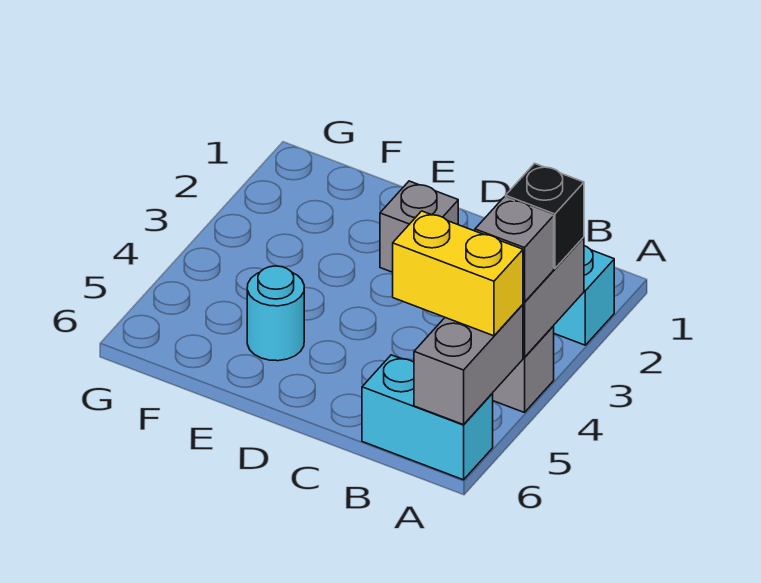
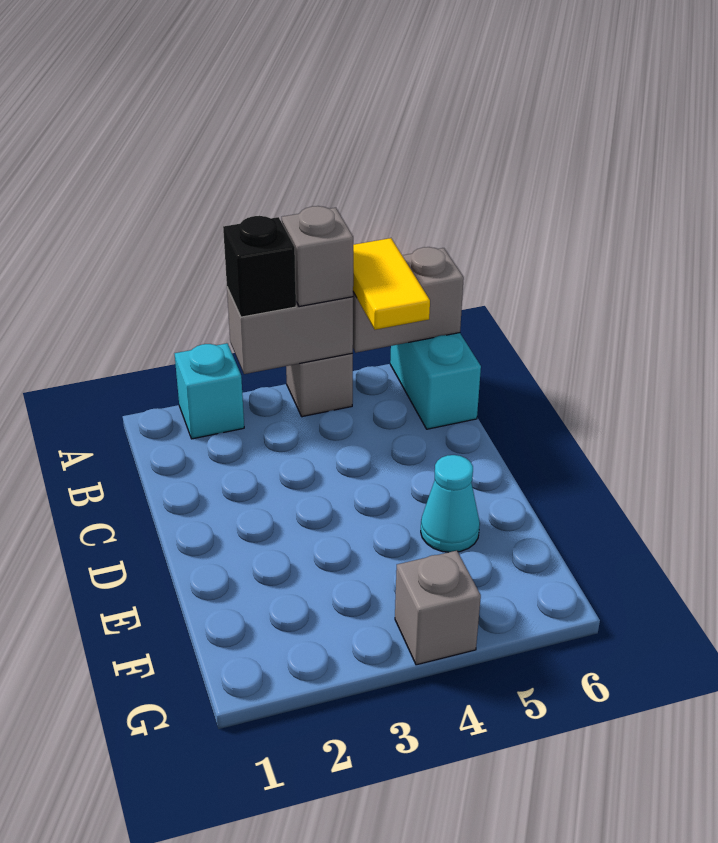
yellow brick A5:B5 level 3 -> yellow tile A5:B5 level 3
grey brick D2 level 1 -> grey brick G4 level 1
cyan round brick E5 level 1 -> cyan cone E5 level 1

